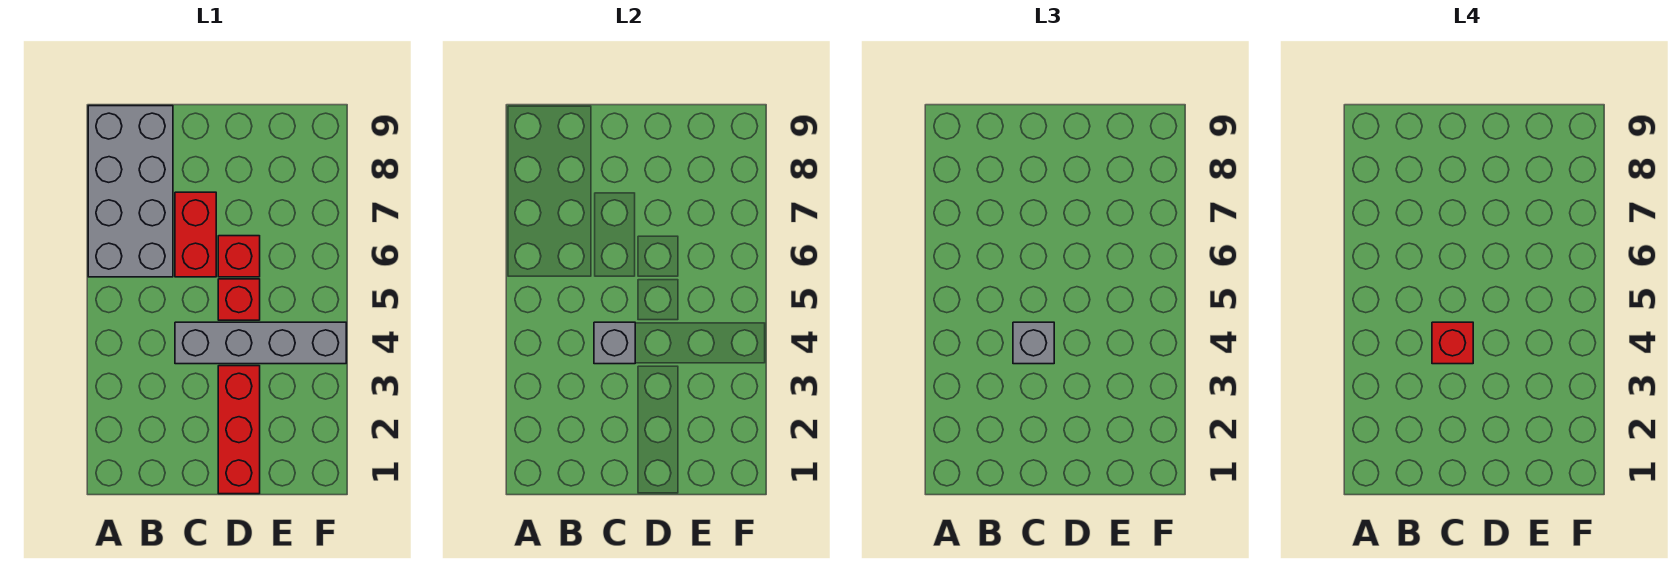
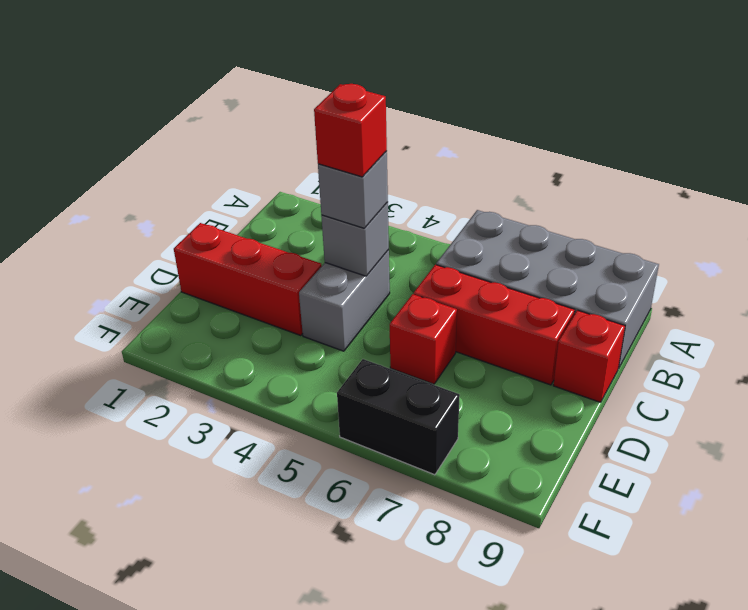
grey brick C4:F4 level 1 -> grey brick C4:D4 level 1
red brick C6:C7 level 1 -> red brick C6:C8 level 1
red brick D5 level 1 -> red brick C9 level 1
none -> black brick F6:F7 level 1

